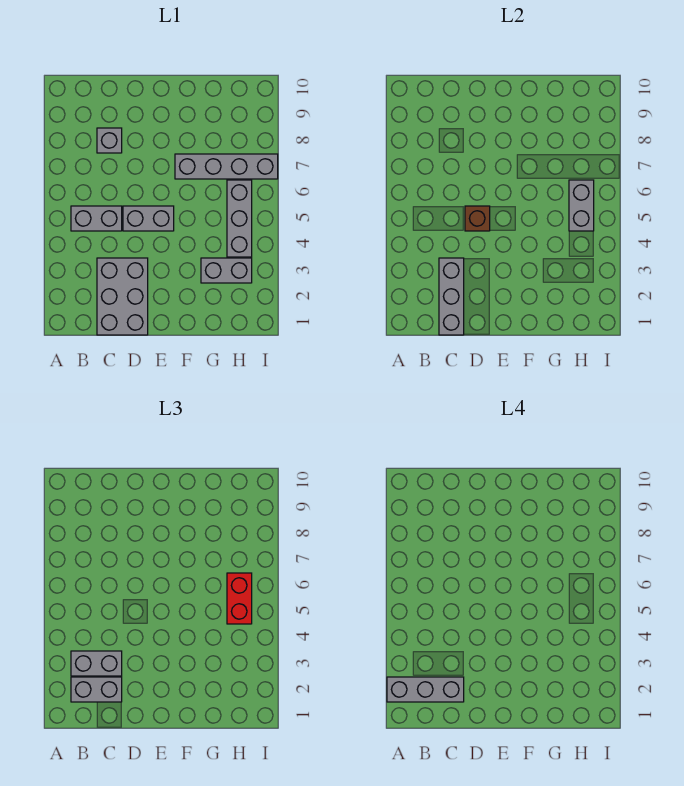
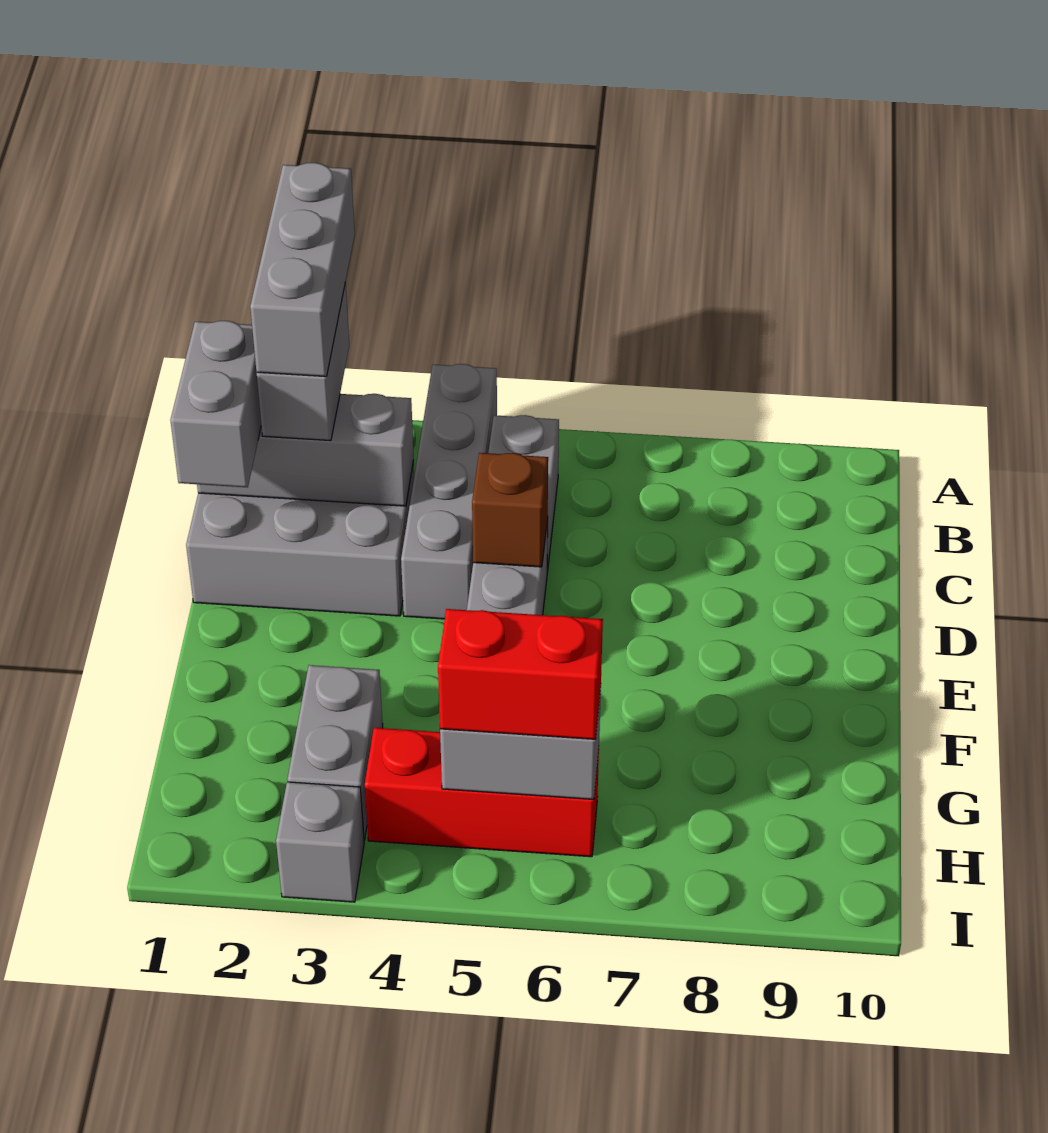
grey brick B3:C3 level 3 -> grey brick C1:D1 level 3
grey brick C8 level 1 -> grey brick I3 level 1
grey brick F7:I7 level 1 -> grey brick A4:D4 level 1
grey brick H4:H6 level 1 -> red brick H4:H6 level 1

